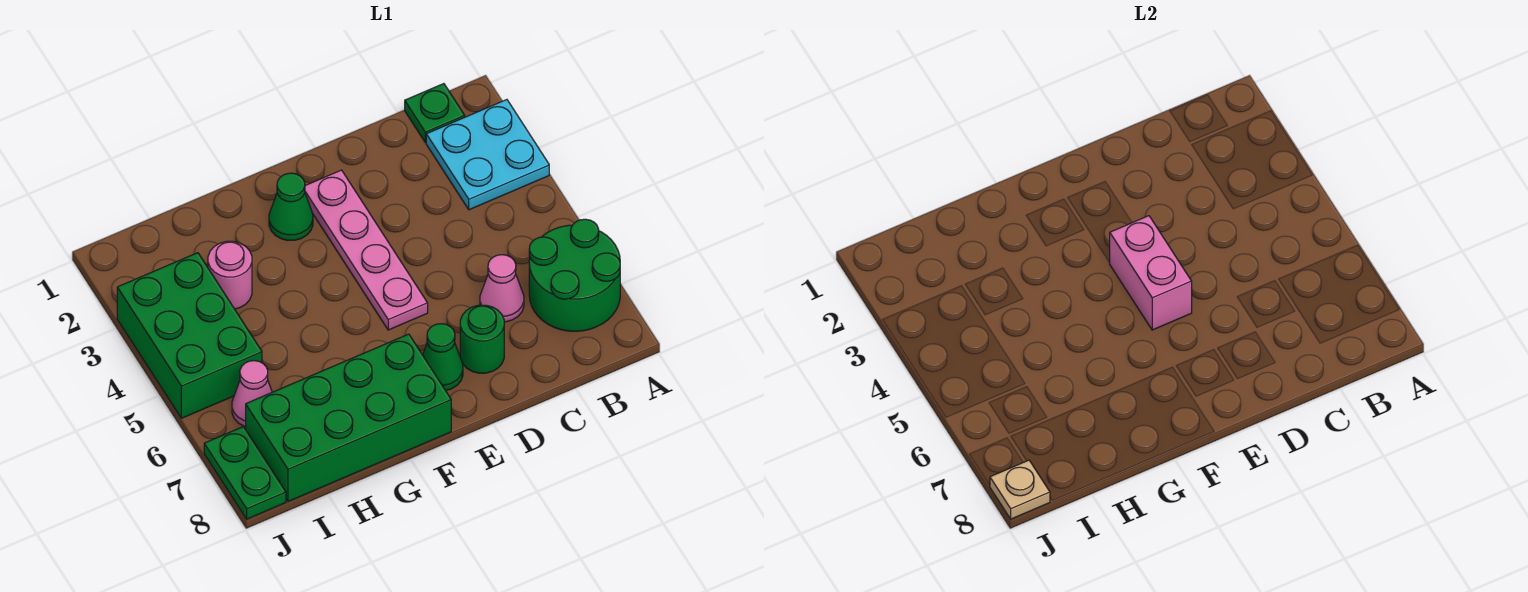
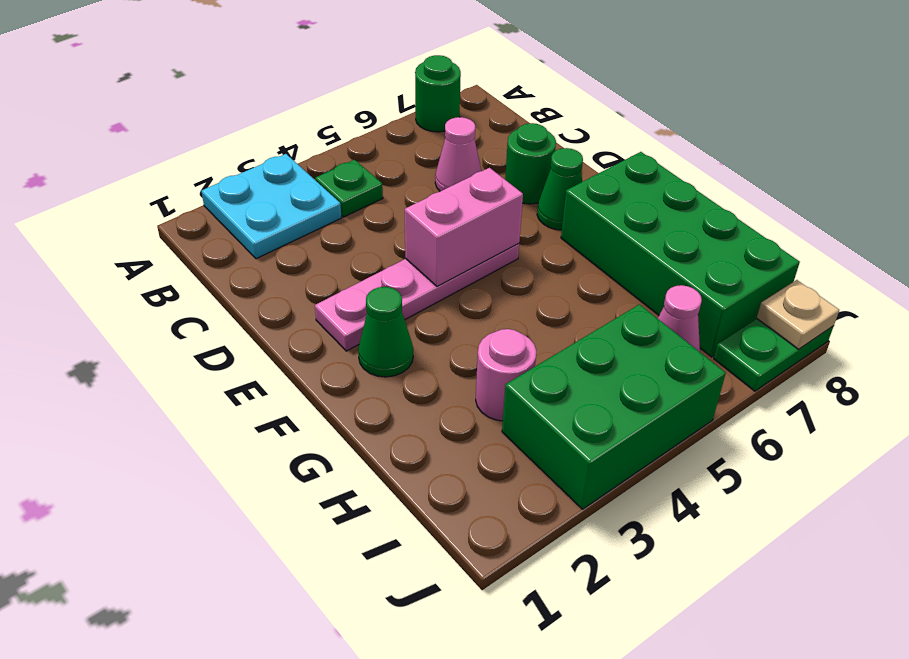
green round brick A6:B7 level 1 -> green round brick A7 level 1
green plate B1 level 1 -> green plate B4 level 1

